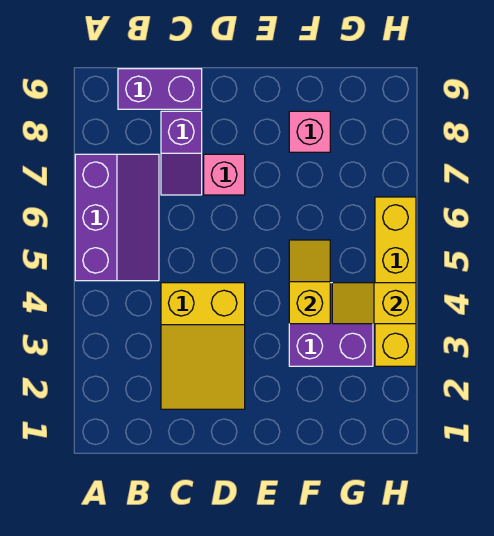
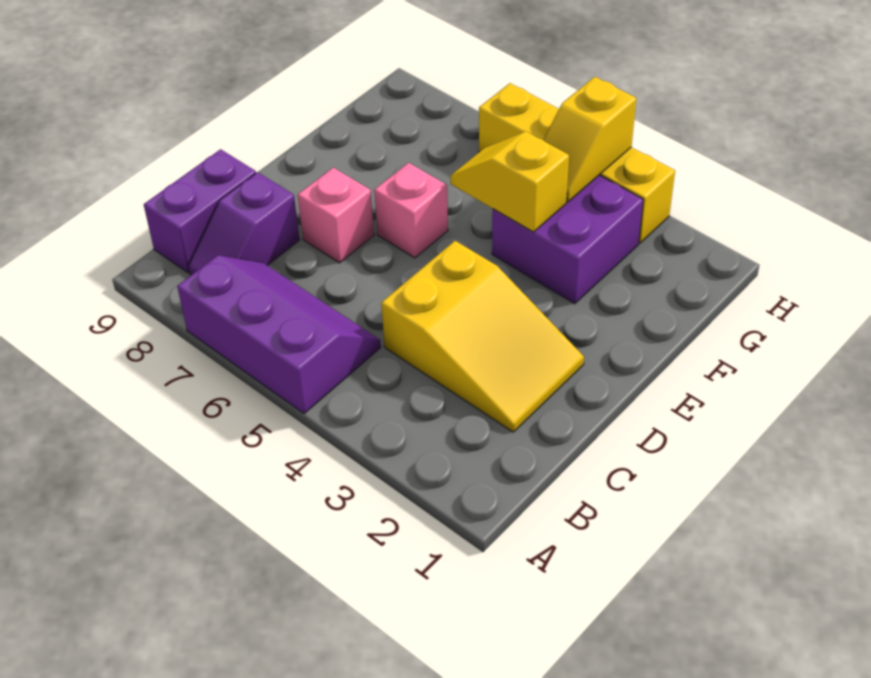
purple slope C7:C8 level 1 top 8 -> purple slope B8:C8 level 1 top C
pink brick F8 level 1 -> pink brick E6 level 1

